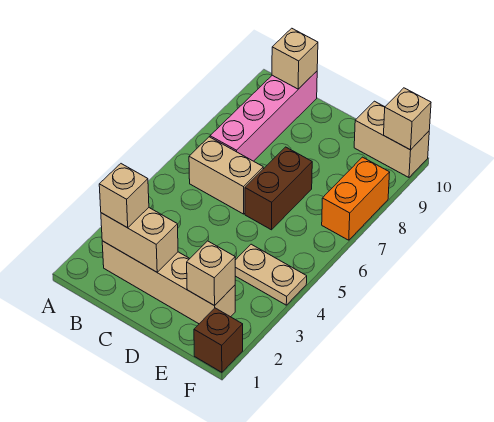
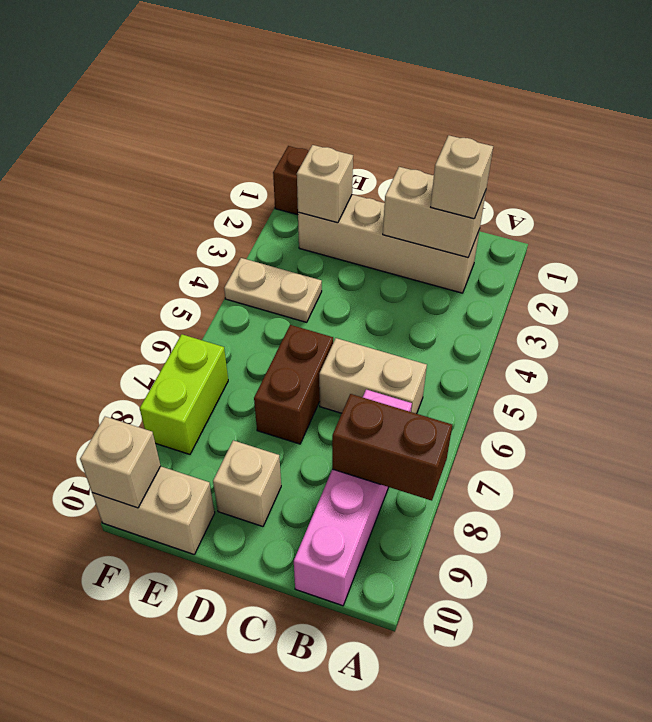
none -> brown brick A8:B8 level 2
tan brick B10 level 2 -> tan brick D9 level 1
orange brick F7:F8 level 1 -> lime brick F7:F8 level 1

